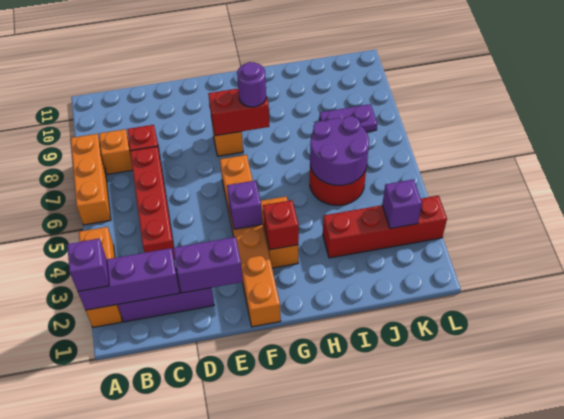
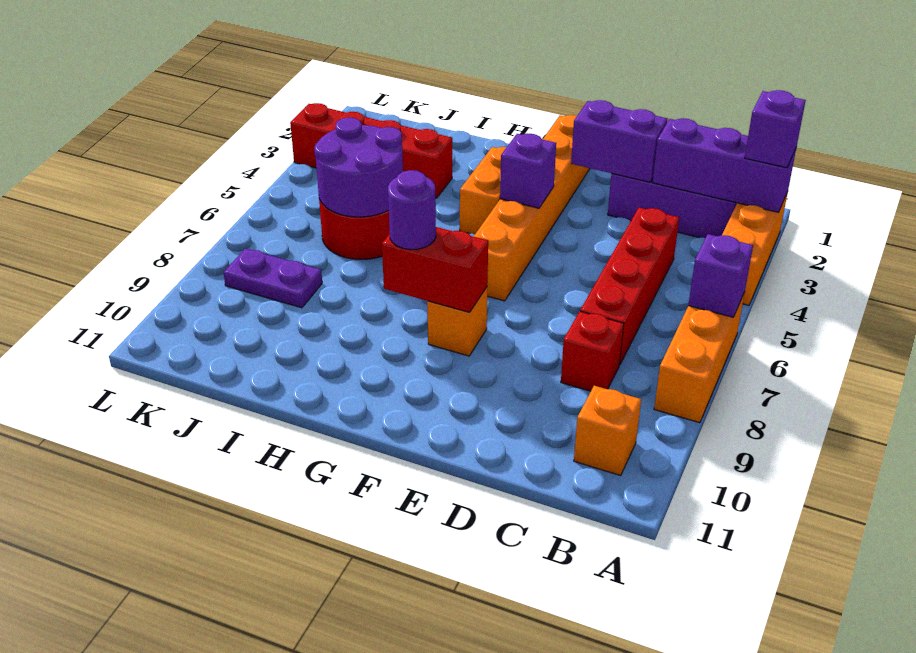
orange brick B8 level 1 -> orange brick B10 level 1
red brick G3 level 2 -> none
purple brick K3 level 2 -> purple brick A6 level 2

